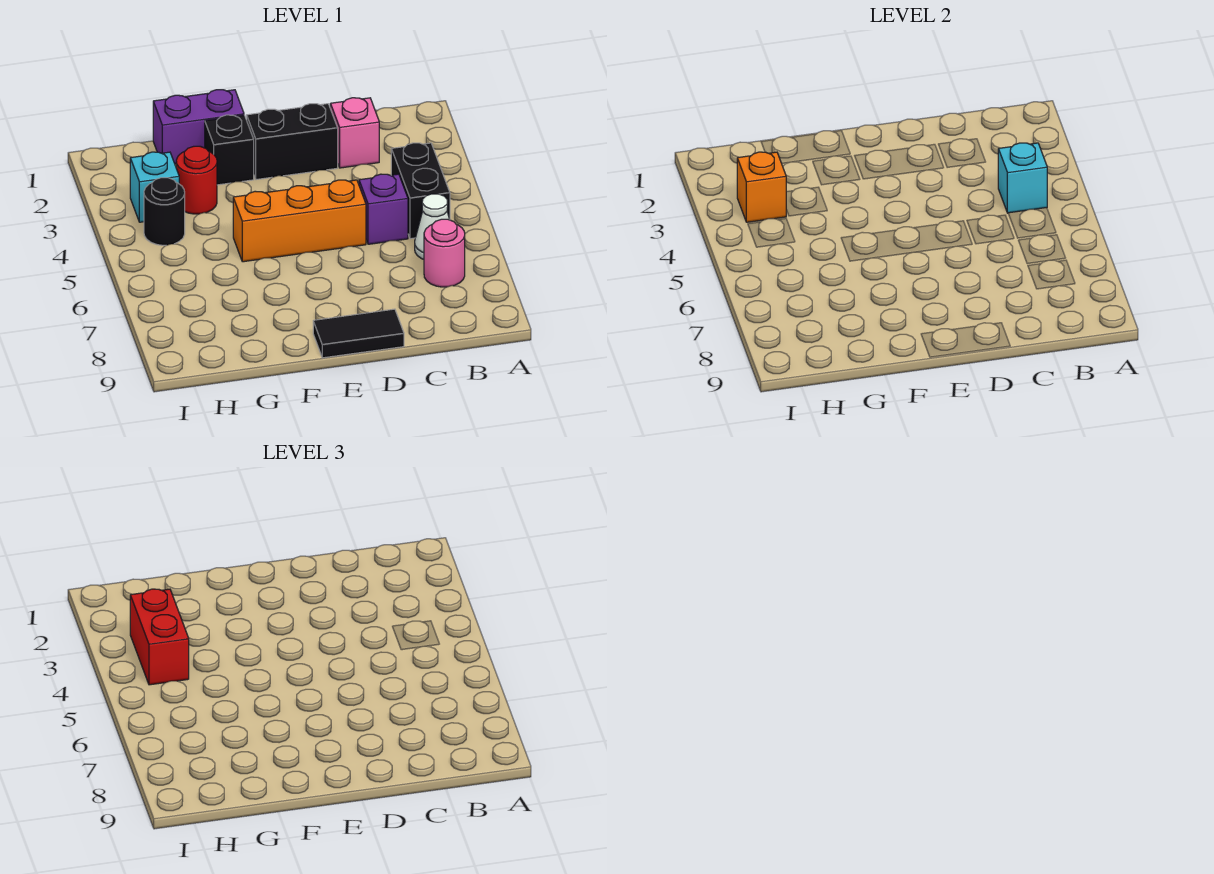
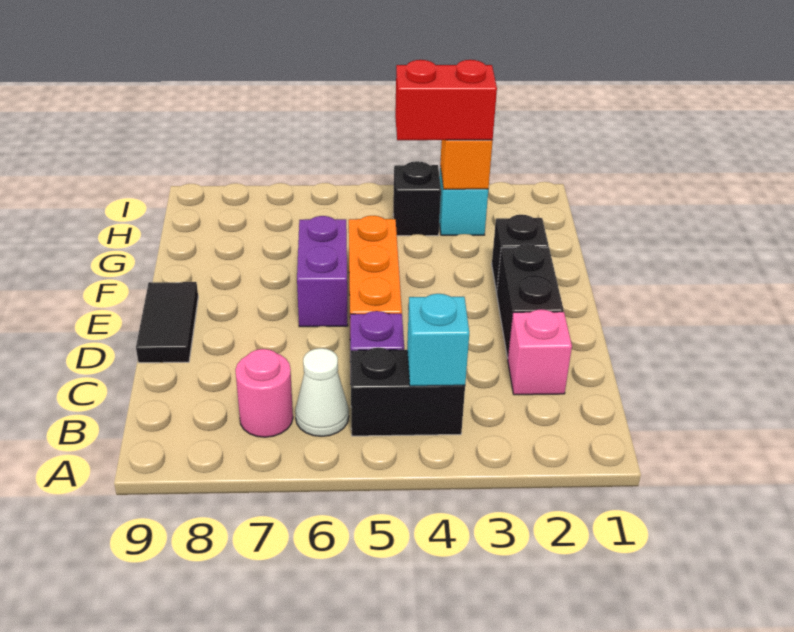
purple brick F1:G1 level 1 -> purple brick E6:F6 level 1
red round brick G3 level 1 -> none
black round brick H4 level 1 -> black brick H4 level 1

